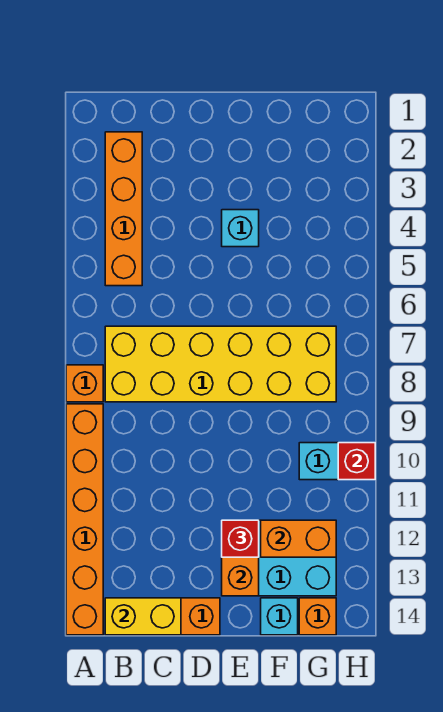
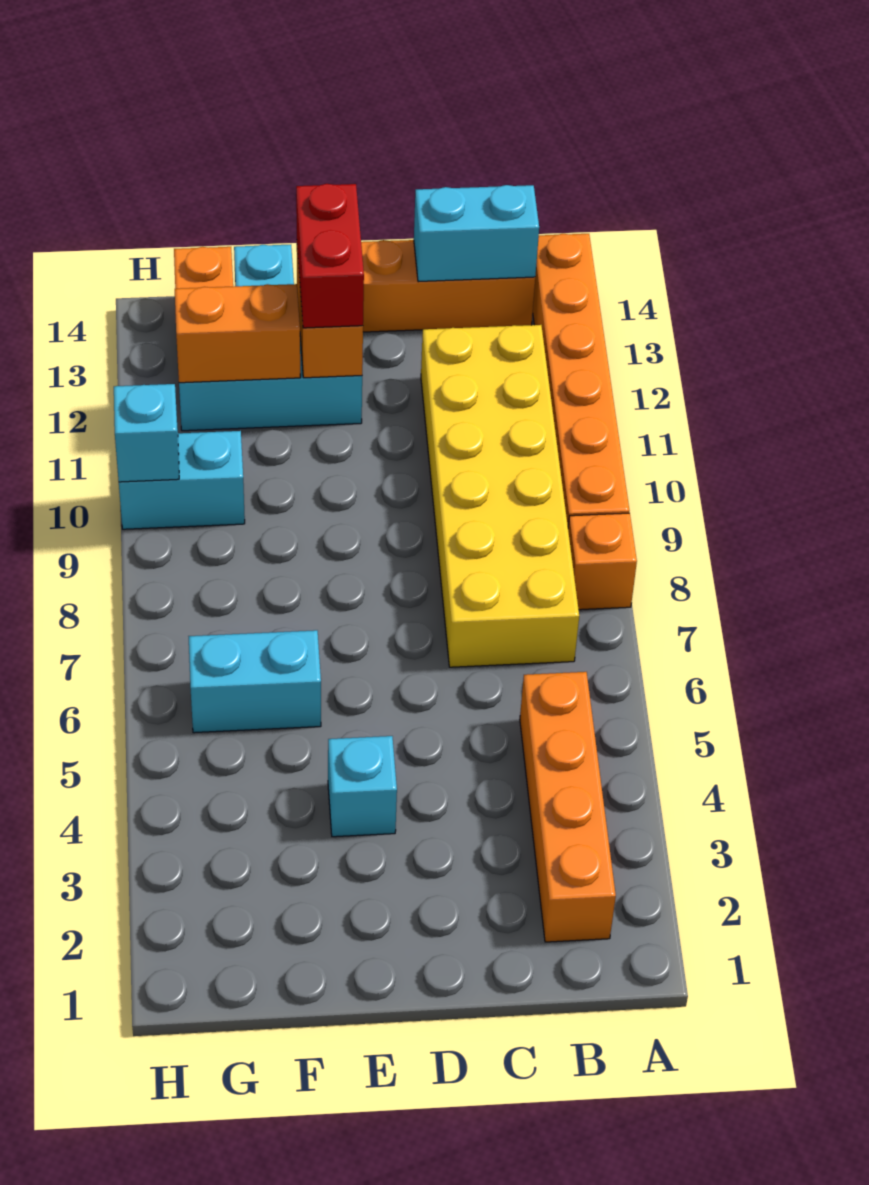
yellow brick B7:G8 level 1 -> yellow brick B7:C12 level 1
yellow brick B14:C14 level 2 -> cyan brick B14:C14 level 2
red brick E12 level 3 -> red brick E12:E13 level 3
none -> cyan brick F6:G6 level 1
red brick H10 level 2 -> cyan brick H10 level 2

